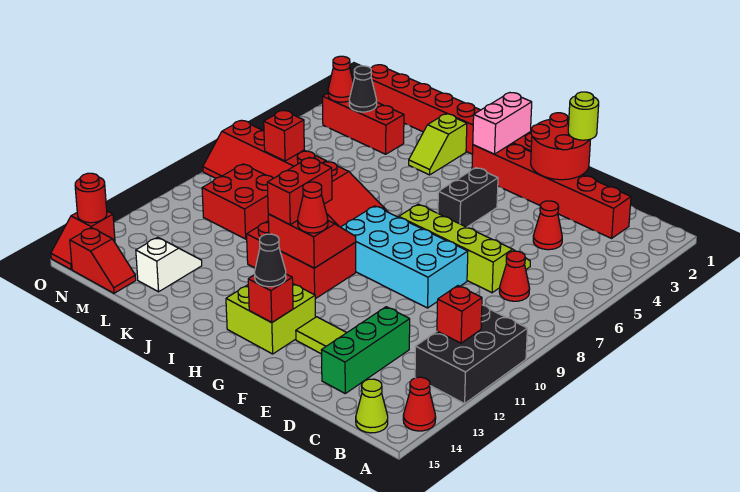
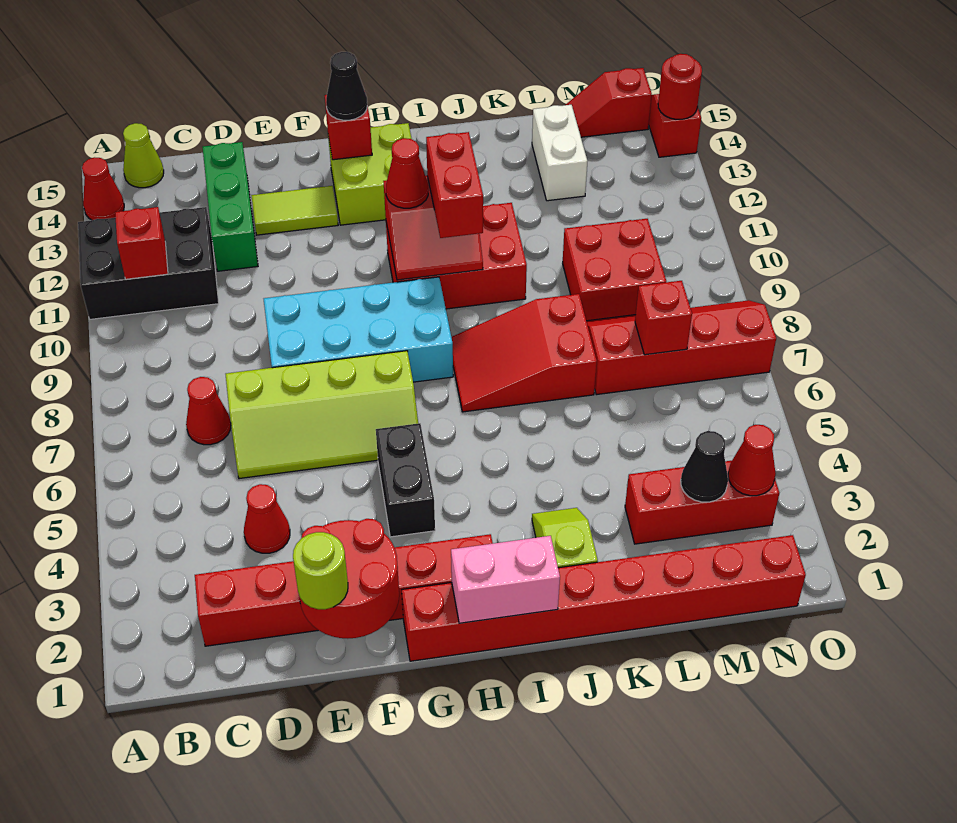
black brick A10:B12 level 1 -> black brick A11:C12 level 1
pink brick H1:H2 level 2 -> pink brick H1:I1 level 2
white slope L13:L14 level 1 top 14 -> white brick L13:L14 level 1

